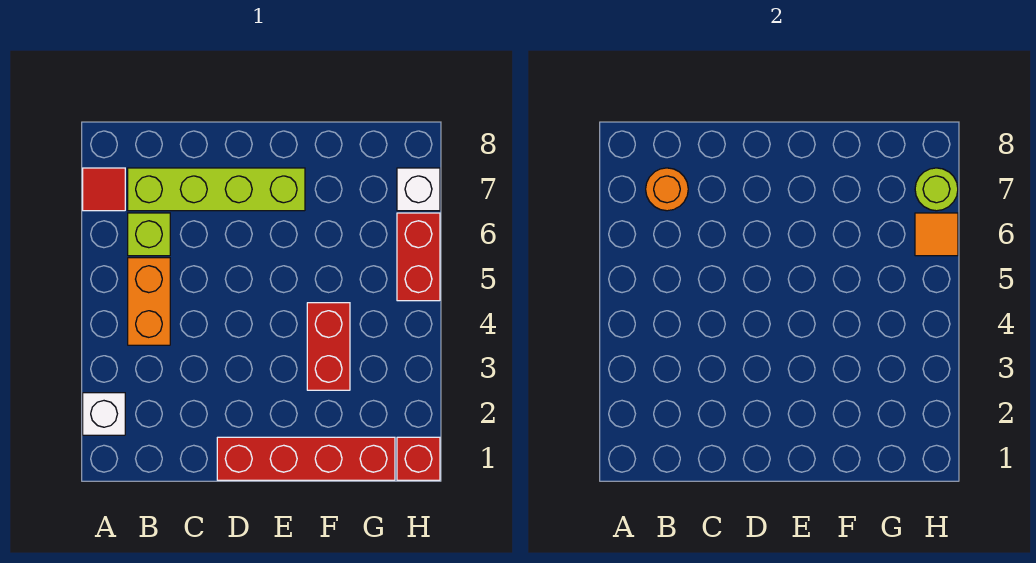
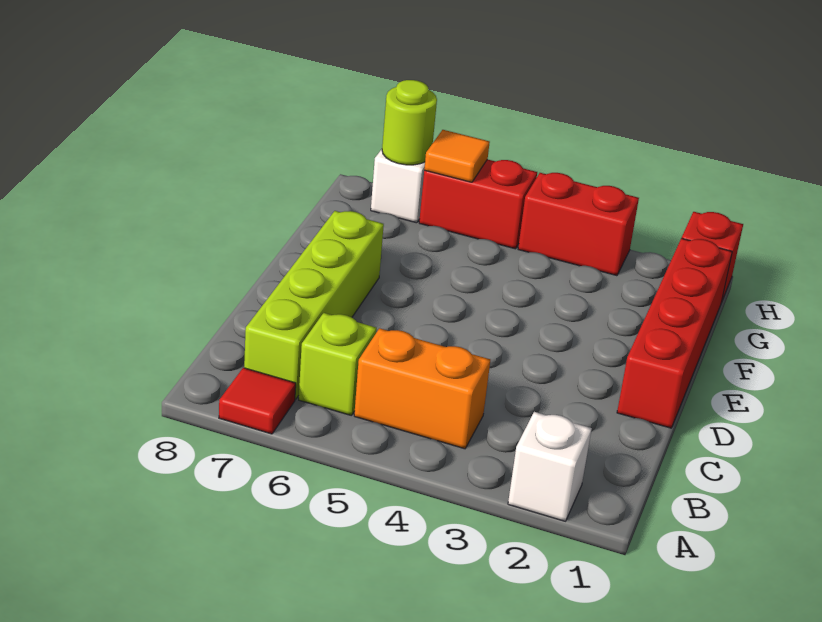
orange round brick B7 level 2 -> none
red brick F3:F4 level 1 -> red brick H3:H4 level 1

